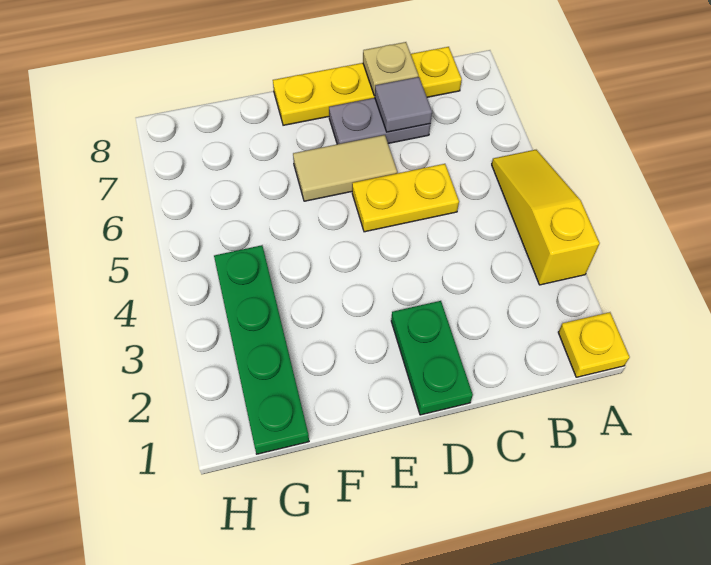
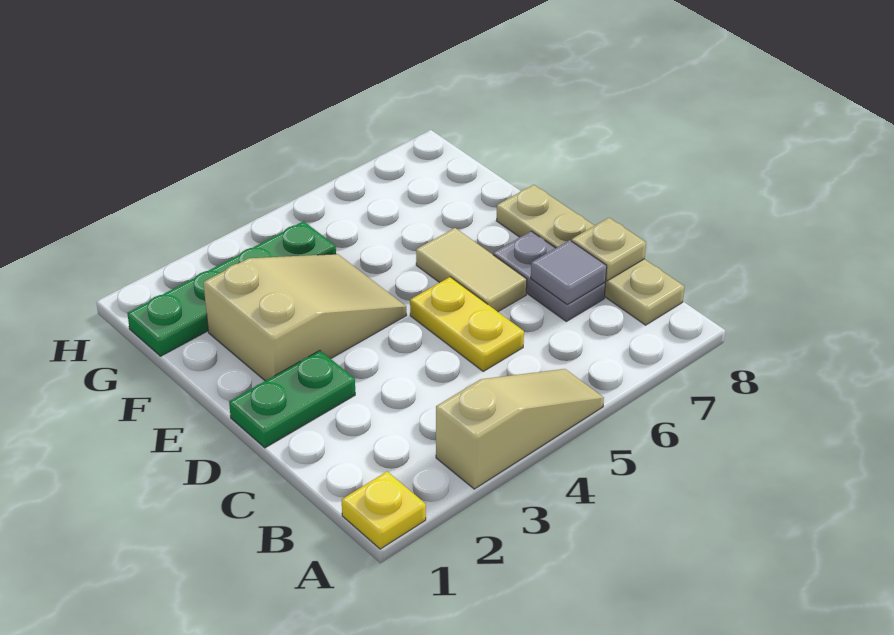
yellow slope A3:A5 level 1 top 3 -> tan slope A3:A5 level 1 top 3
yellow plate B8:E8 level 1 -> tan plate B8:E8 level 1
none -> tan slope E2:F4 level 1 top 2

